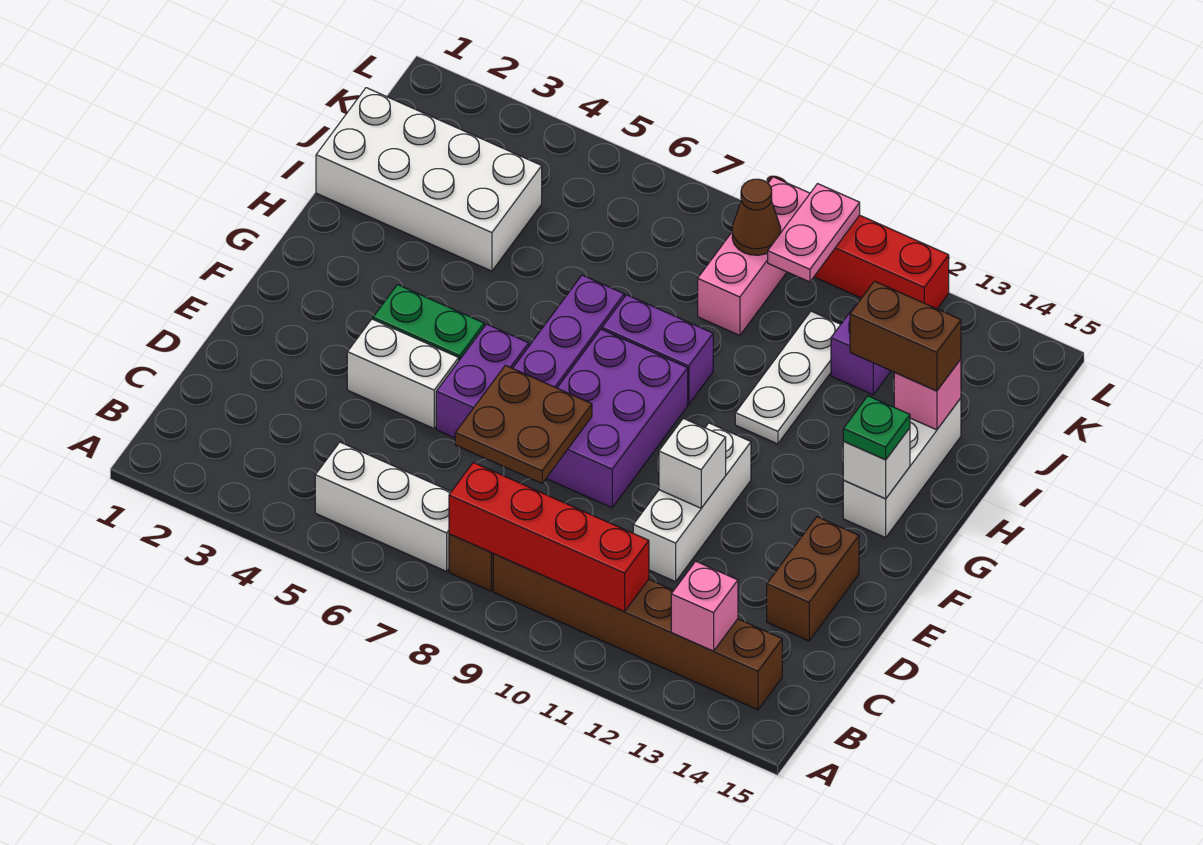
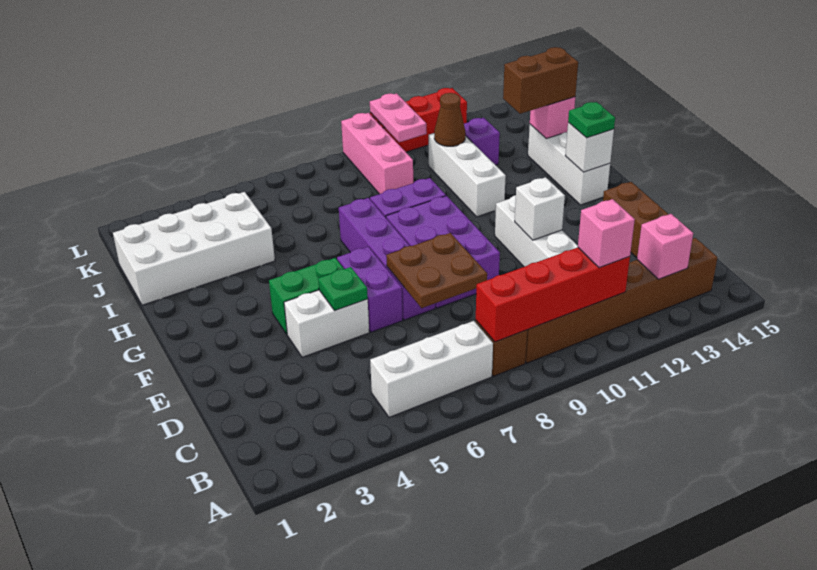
none -> pink brick B11 level 3
none -> green plate E5 level 2
white plate H11:J11 level 1 -> white brick H11:J11 level 1
brown cone K9 level 2 -> brown cone J11 level 2

